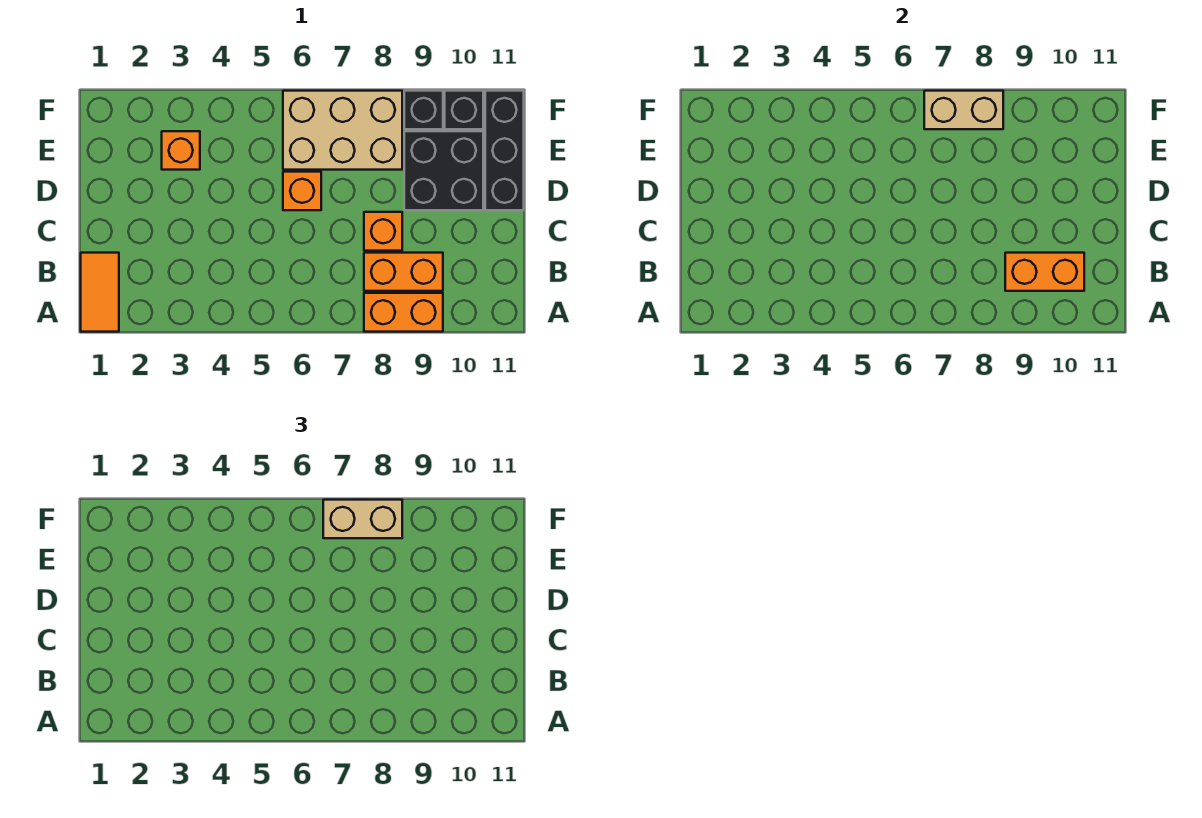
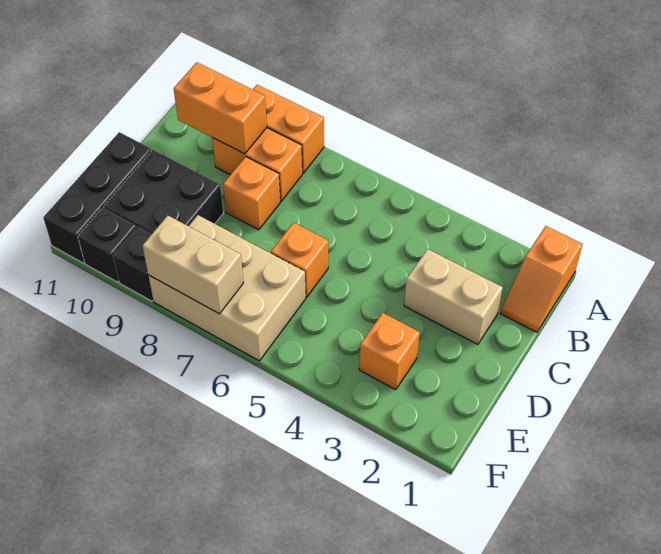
orange tile A1:B1 level 1 -> orange slope A1:B1 level 1 top A
tan brick F7:F8 level 3 -> tan brick C2:C3 level 1

